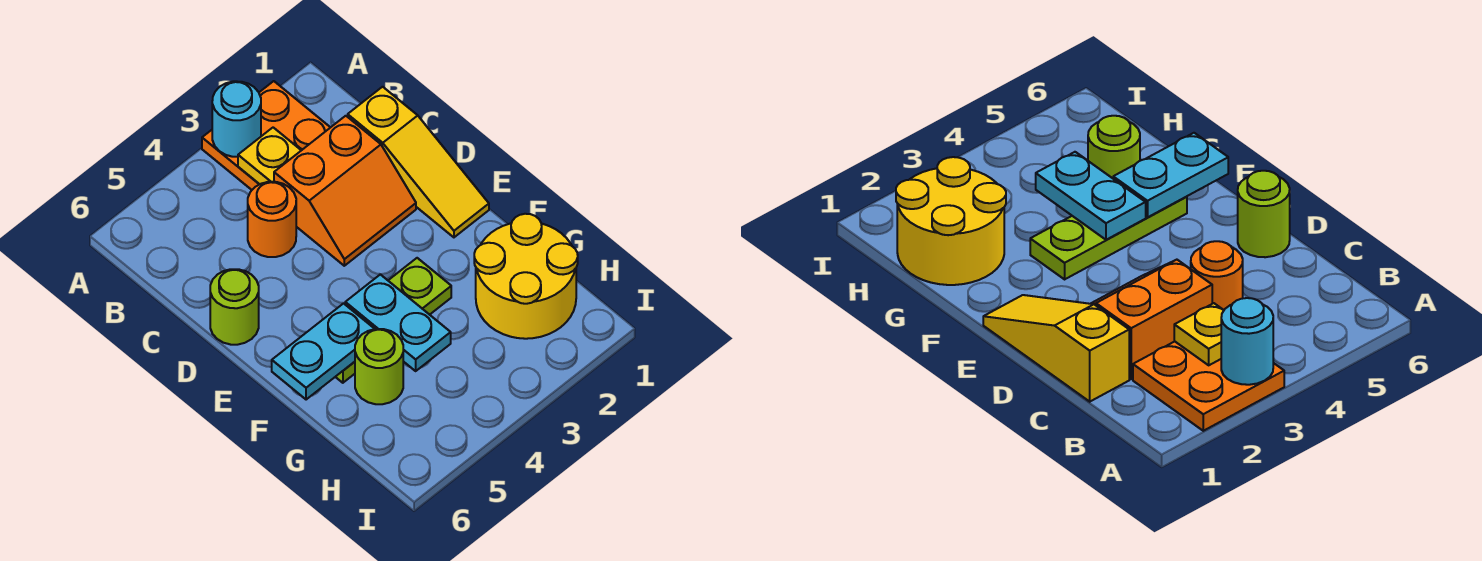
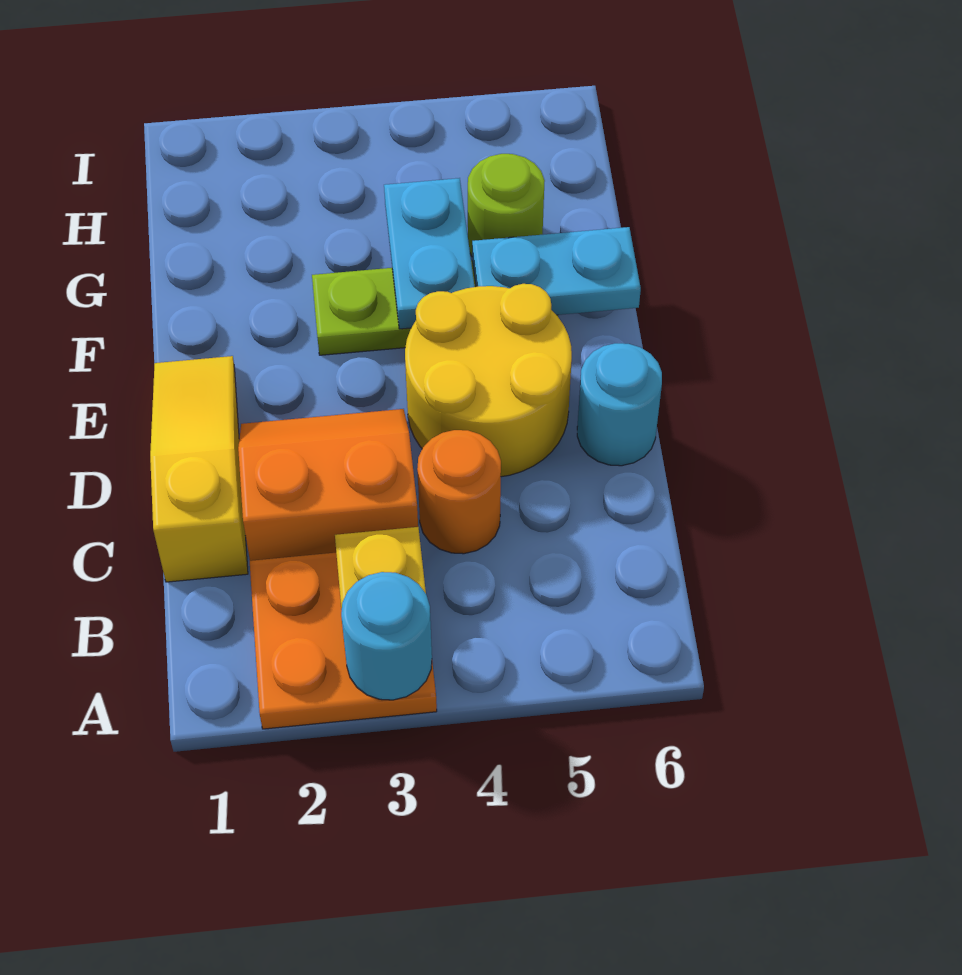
lime round brick D6 level 1 -> cyan round brick D6 level 1
yellow round brick G1:H2 level 1 -> yellow round brick D4:E5 level 1

